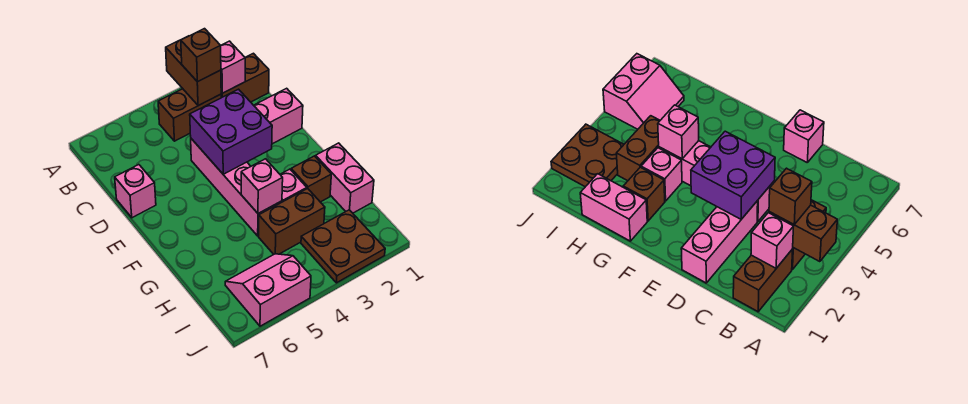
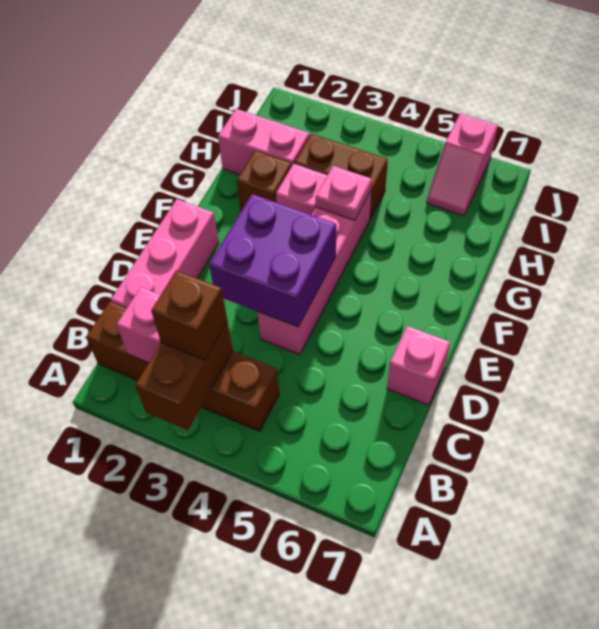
pink brick D1:D3 level 1 -> pink brick C1:E1 level 1
pink brick G1:H1 level 1 -> pink brick H1:H2 level 1
pink brick G4 level 2 -> pink plate G4 level 2
brown plate I2:J3 level 1 -> none
pink slope I5:J6 level 1 top J -> pink slope I6:J6 level 1 top J

